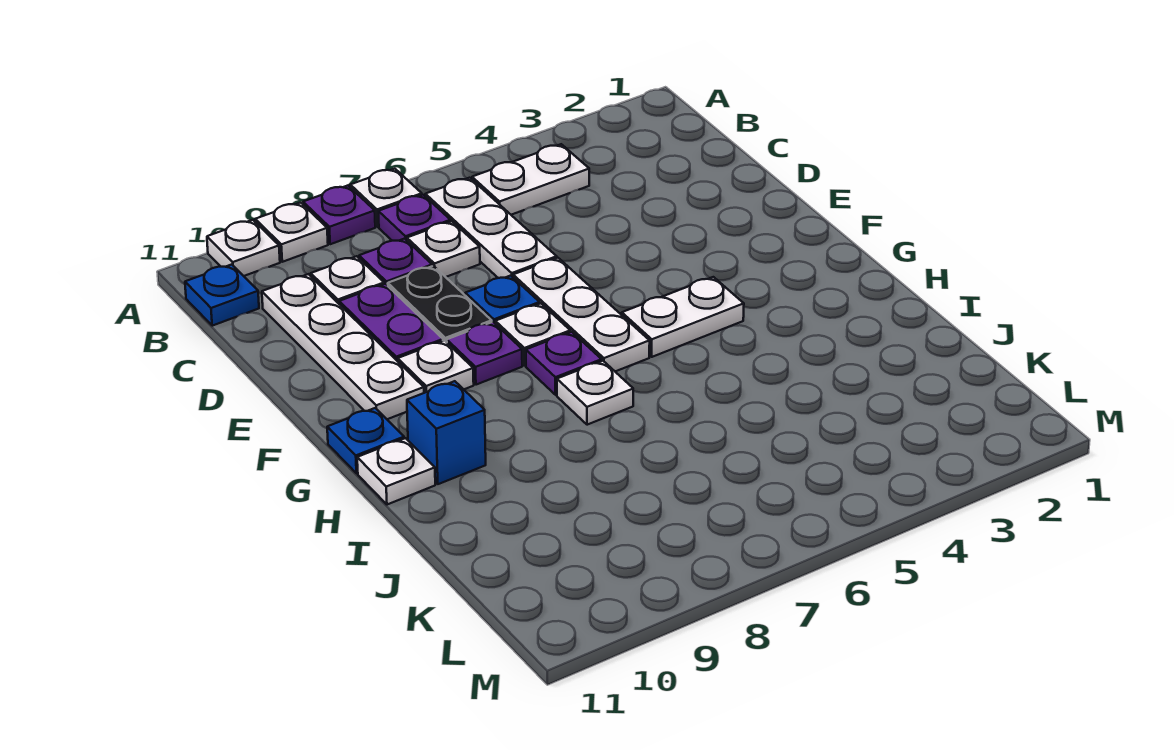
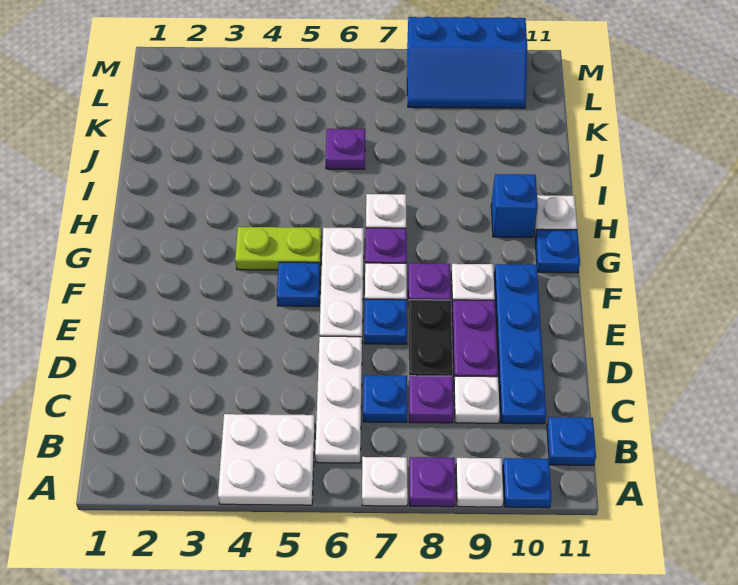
white plate A10 level 1 -> blue plate A10 level 1
white plate B4:B5 level 1 -> white plate A4:B5 level 1
purple plate B7 level 1 -> purple plate J6 level 1
white plate C7 level 1 -> blue plate C7 level 1
white plate C10:F10 level 1 -> blue plate C10:F10 level 1
none -> blue plate F5 level 1
white plate G4:G5 level 1 -> lime plate G4:G5 level 1
none -> blue slope L8:M10 level 1 top M

